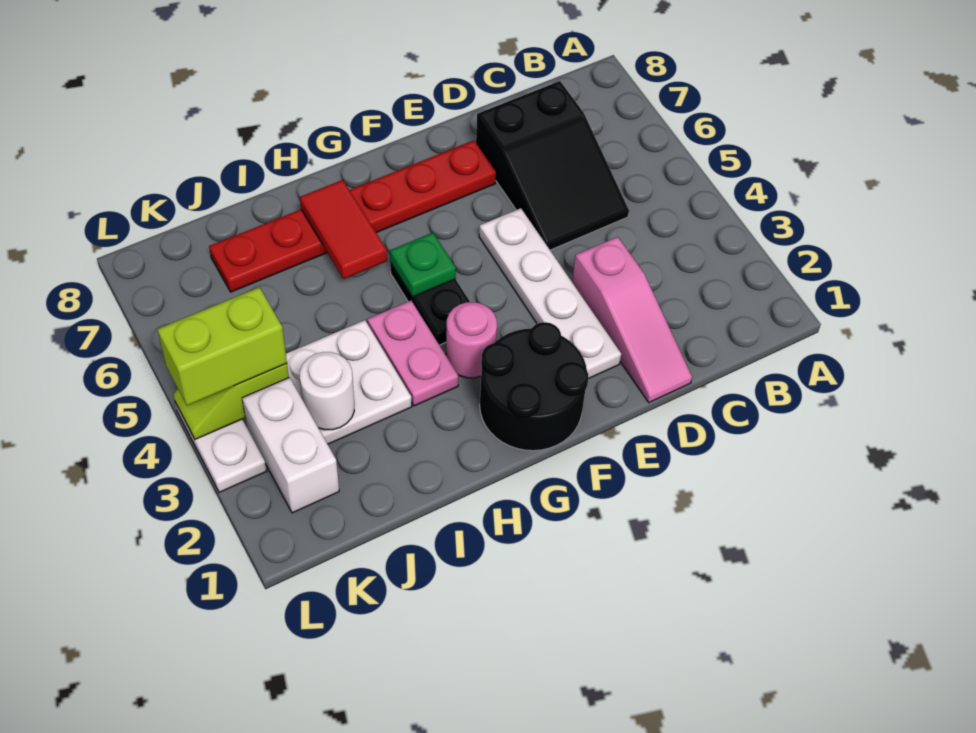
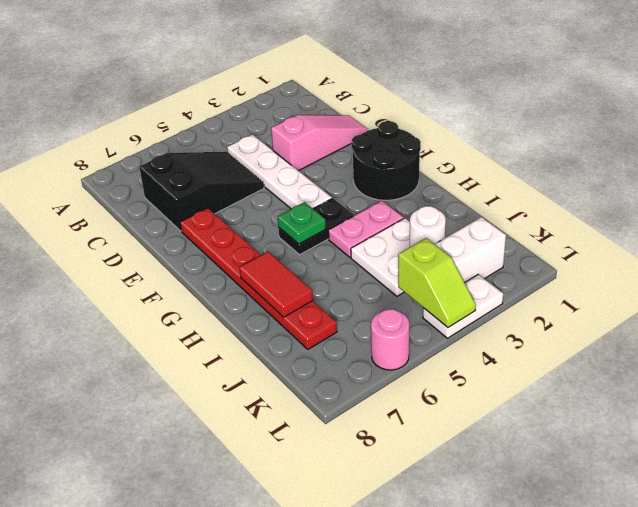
white plate E2:E5 level 1 -> white plate C4:F4 level 1
pink round brick G3 level 1 -> pink round brick L6 level 1
red tile H6:H7 level 2 -> red tile H7:I7 level 2
lime brick K4:L4 level 3 -> none

